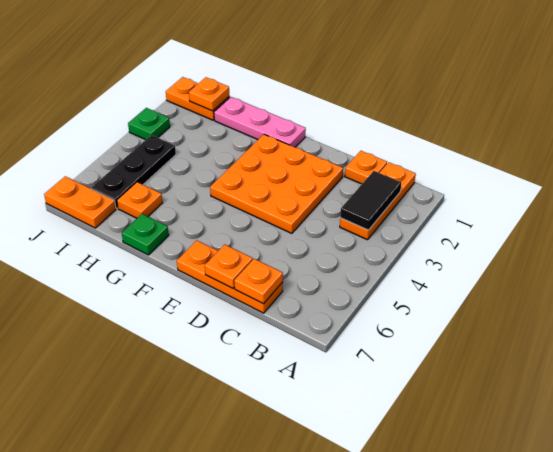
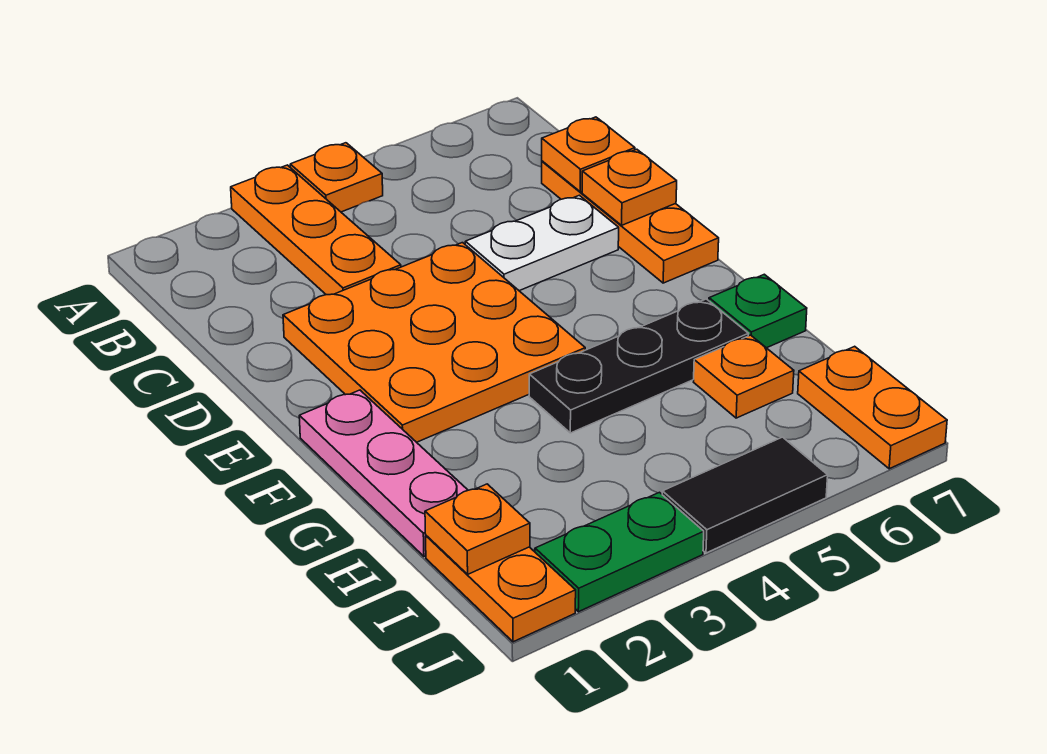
orange plate B1:B3 level 1 -> orange plate A3:C3 level 1
black tile B2:B3 level 2 -> black tile J4:J5 level 1
orange plate C1 level 1 -> orange plate A4 level 1
none -> white plate D5:D6 level 1
black plate I4:I6 level 1 -> black plate G4:G6 level 1
green plate J3 level 1 -> green plate J2:J3 level 1

